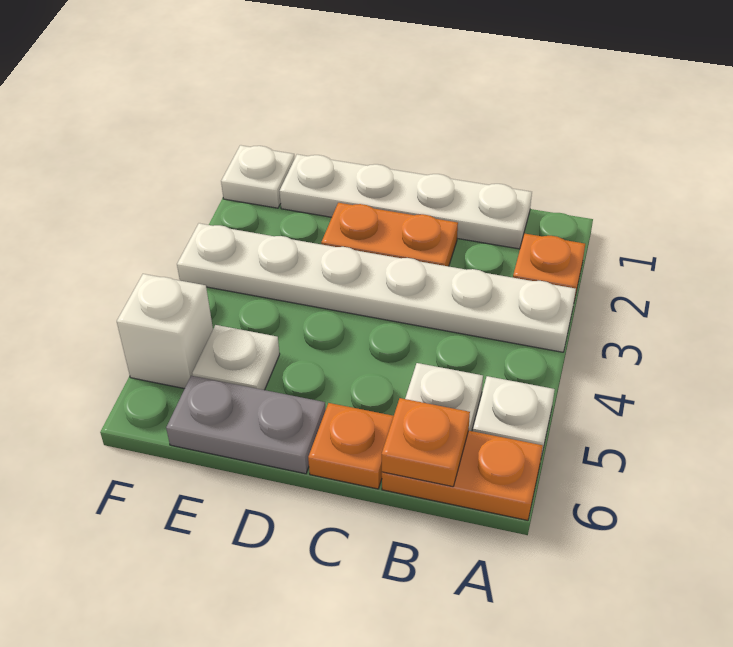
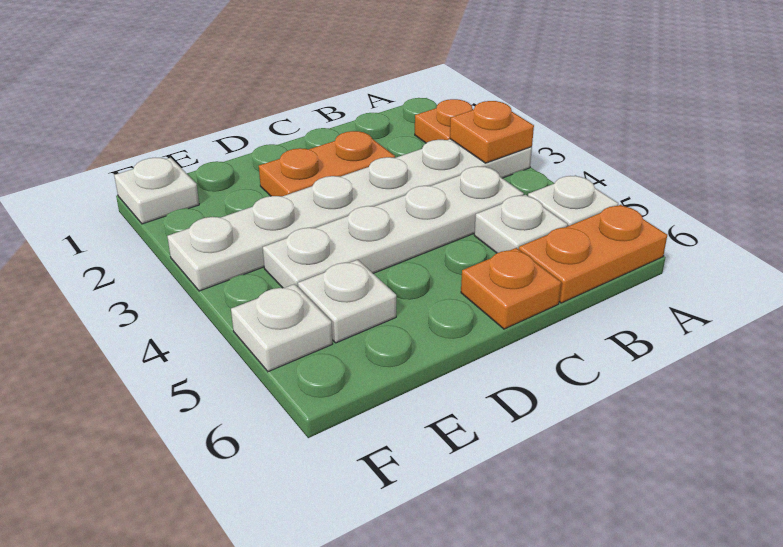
white plate B1:E1 level 1 -> white plate B4:E4 level 1
orange plate B6 level 2 -> orange plate A3 level 2
grey plate D6:E6 level 1 -> none
white brick F5 level 1 -> white plate F5 level 1

